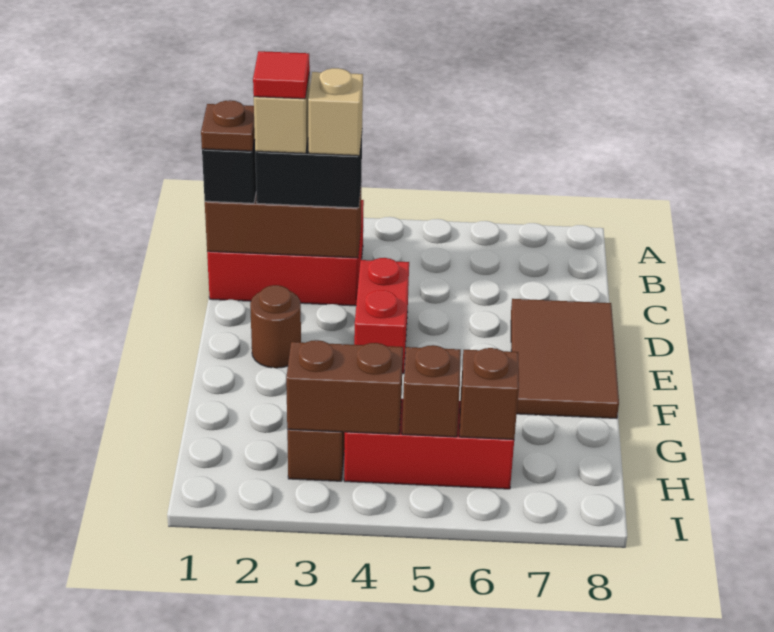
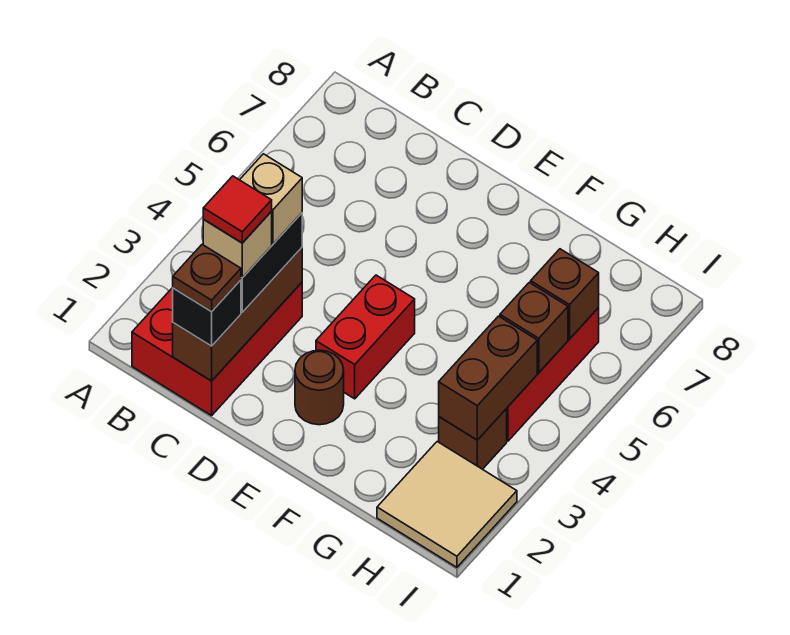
red brick D4:E4 level 1 -> red brick E3:E4 level 1
brown tile D7:F8 level 1 -> none
none -> tan tile H1:I2 level 1

